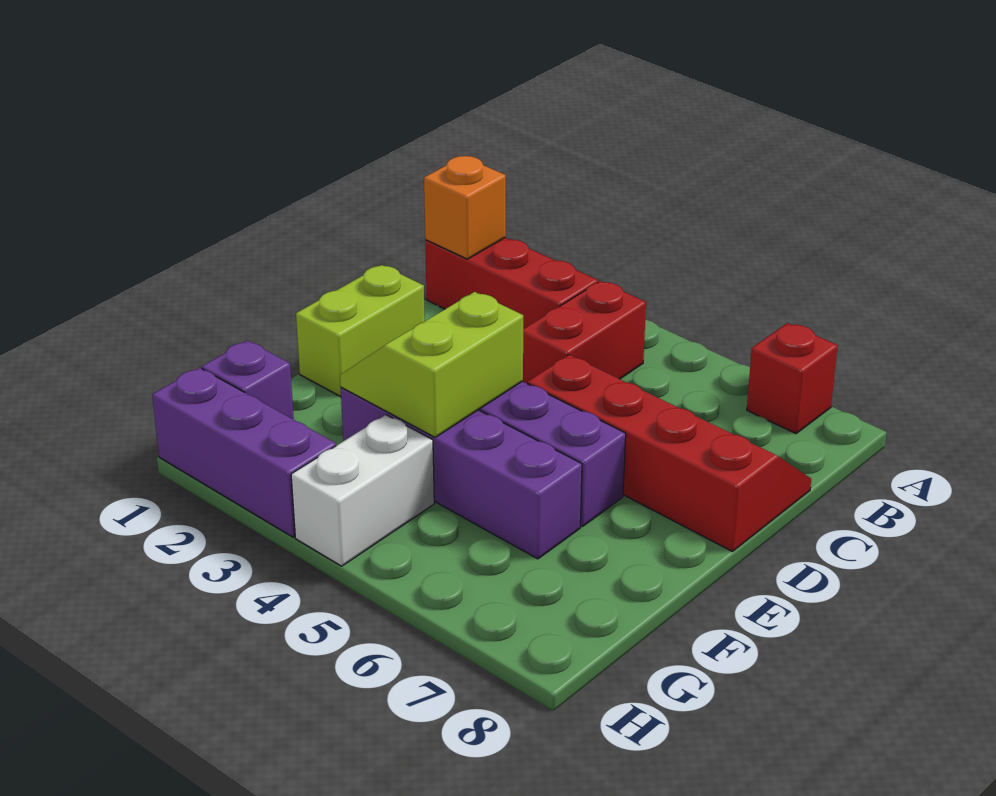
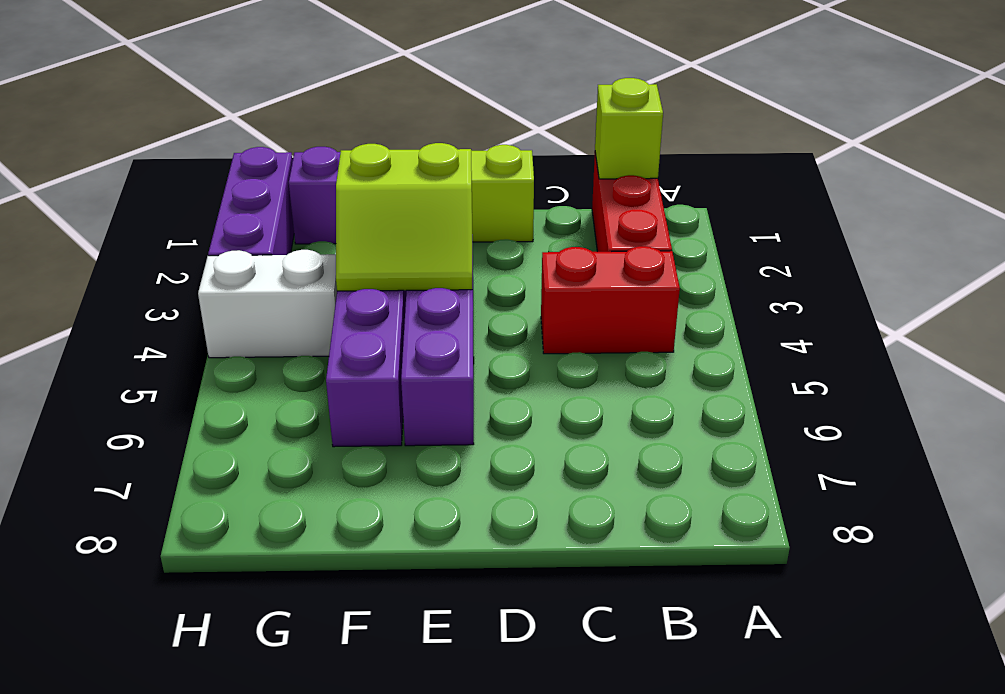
red brick A7 level 1 -> none
orange brick B1 level 2 -> lime brick B1 level 2
red slope C5:D8 level 1 top D -> none
lime slope E3:F4 level 2 top 4 -> lime slope E3:F4 level 2 top 3

